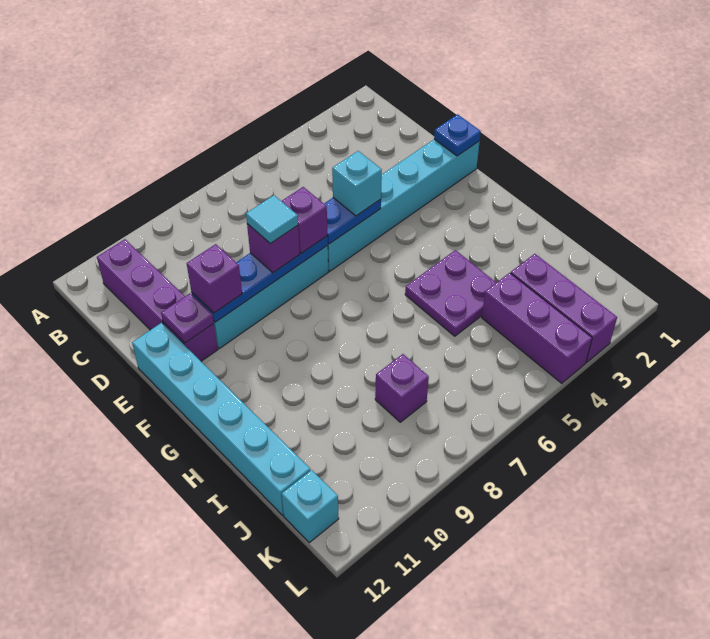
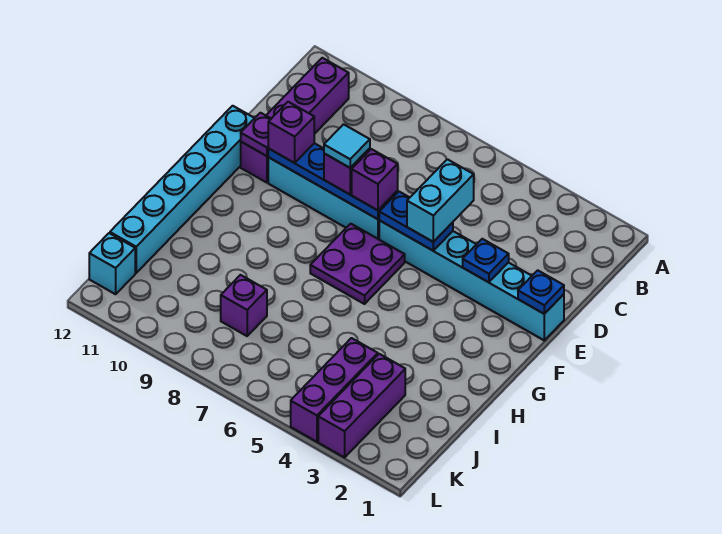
none -> blue plate E3 level 2
cyan brick E5 level 3 -> cyan brick D5:E5 level 3
purple plate H4:I5 level 1 -> purple plate F6:G7 level 1

